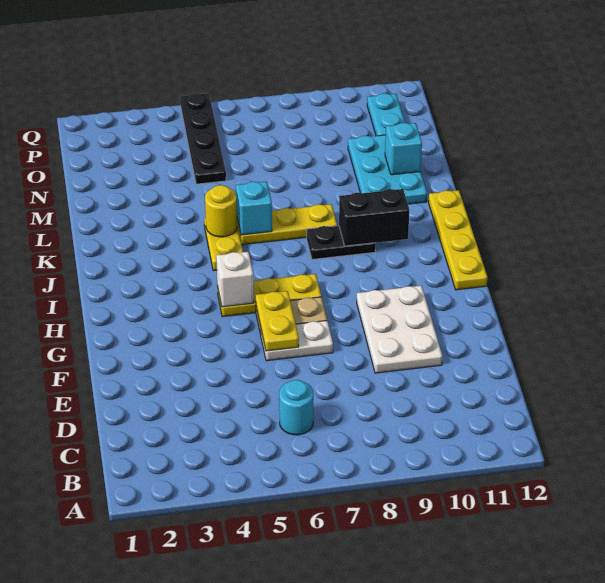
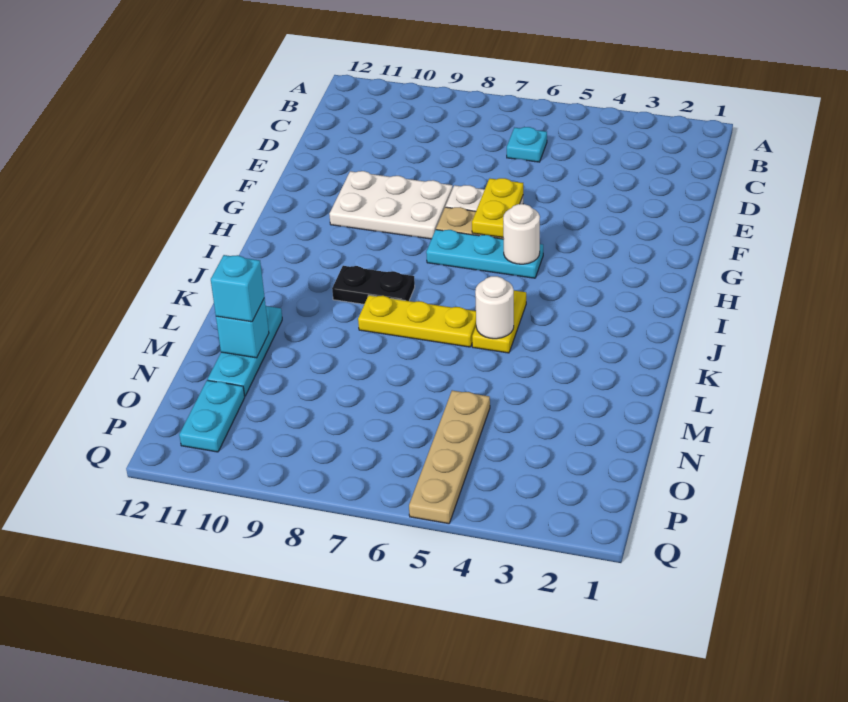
cyan round brick C6 level 1 -> cyan plate C6 level 1
white plate E9:G10 level 1 -> white plate F8:G10 level 1
yellow plate H5:H7 level 1 -> cyan plate H5:H7 level 1
white brick H5 level 2 -> white round brick H5 level 2
yellow plate H12:K12 level 1 -> none
black brick J9:J10 level 2 -> none
yellow round brick K5 level 2 -> white round brick K5 level 2
cyan brick K6 level 2 -> cyan brick M11 level 3
cyan plate L10:N11 level 1 -> cyan plate L11:N11 level 1
black plate N5:Q5 level 1 -> tan plate N5:Q5 level 1

